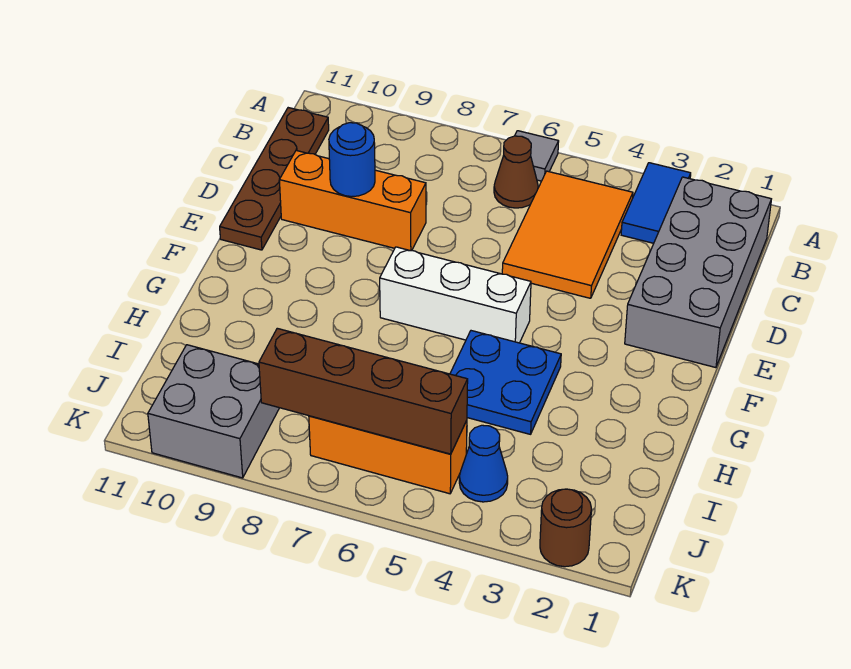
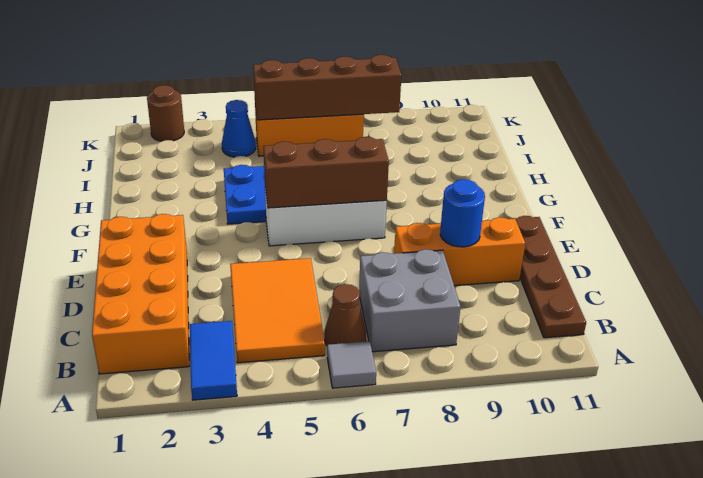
grey brick B1:E2 level 1 -> orange brick B1:E2 level 1
none -> brown brick F5:F7 level 2
grey brick J9:K10 level 1 -> grey brick B7:C8 level 1

